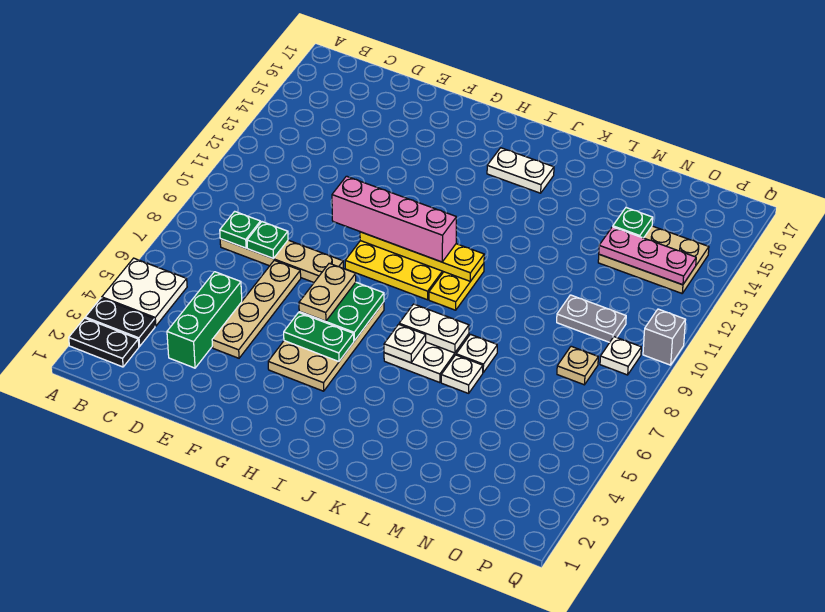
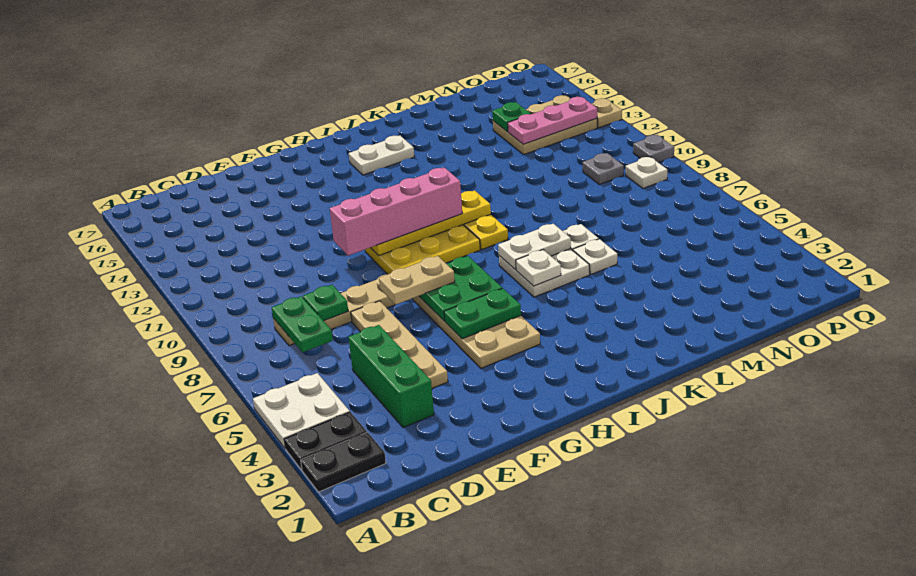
green plate C8 level 2 -> green plate C7:C8 level 2
tan plate G6:G7 level 3 -> tan plate F7:G7 level 3
grey plate N10:O10 level 1 -> grey plate O10 level 1
tan plate O8 level 1 -> tan plate Q13 level 1
grey brick Q10 level 1 -> grey plate Q10 level 1

